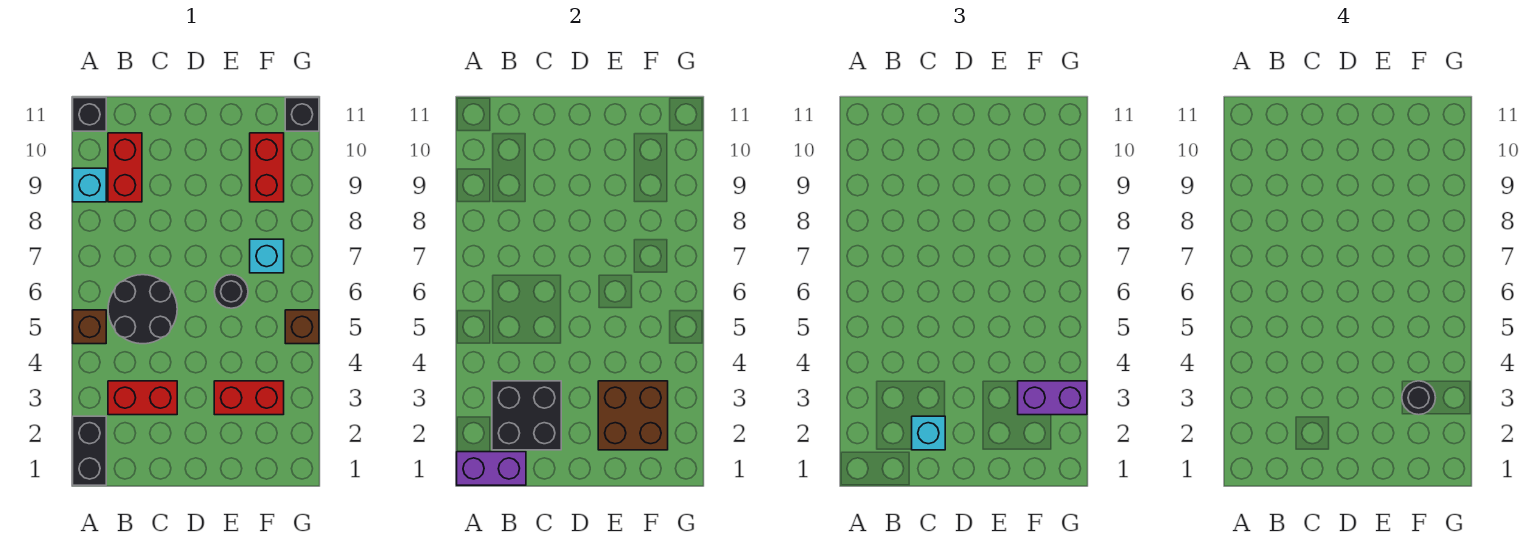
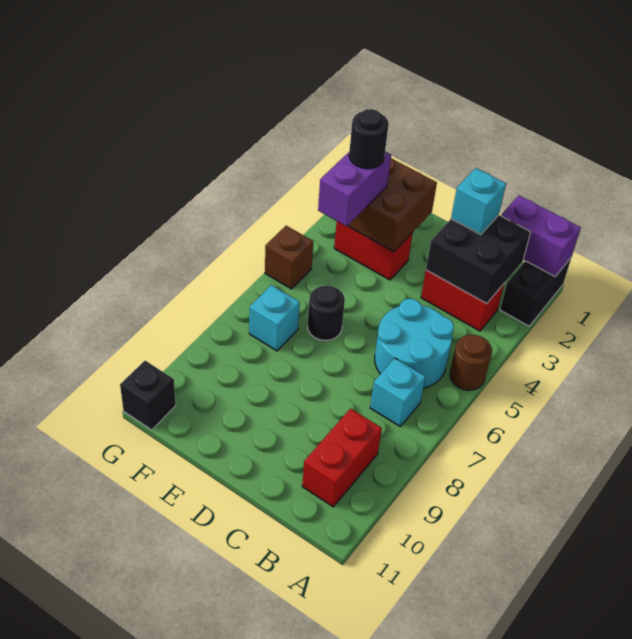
brown brick A5 level 1 -> brown round brick A5 level 1
cyan brick A9 level 1 -> cyan brick B7 level 1
black brick A11 level 1 -> none
black round brick B5:C6 level 1 -> cyan round brick B5:C6 level 1
purple brick F3:G3 level 3 -> purple brick F3:F4 level 3
red brick F9:F10 level 1 -> none

